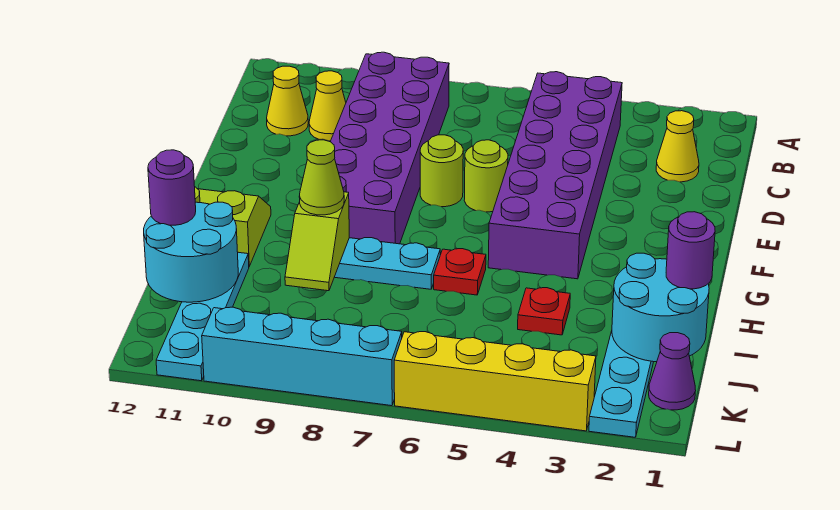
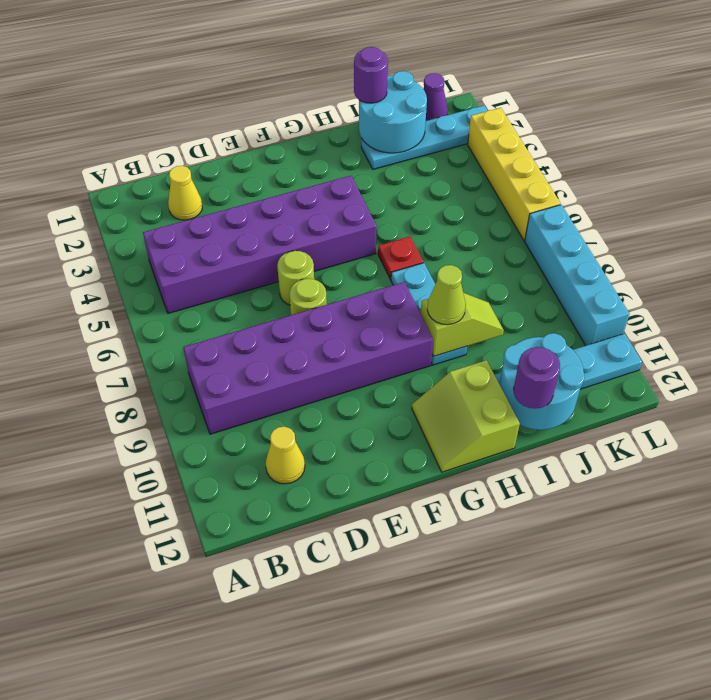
yellow cone C10 level 1 -> none
red plate I4 level 1 -> none

